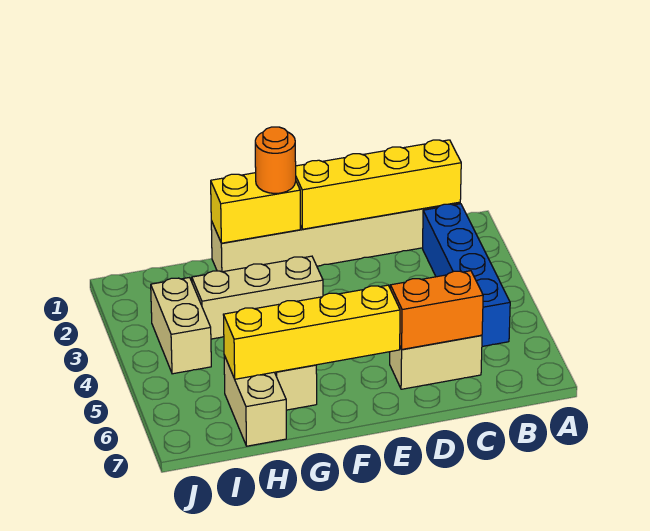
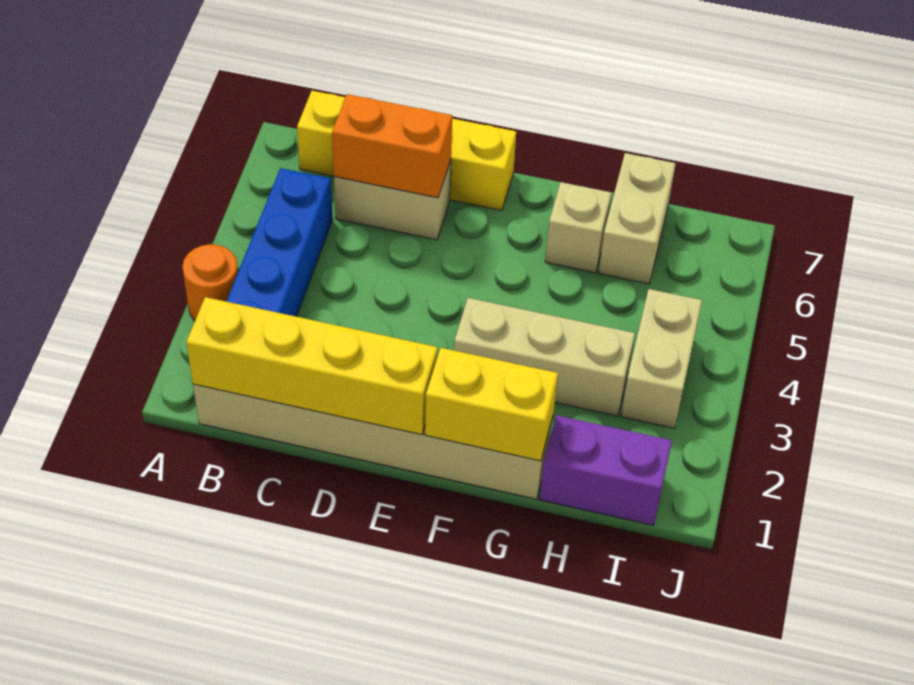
yellow brick E6:H6 level 2 -> yellow brick B7:E7 level 1
orange round brick F1 level 3 -> orange round brick A3 level 1
none -> purple brick H1:I1 level 1

